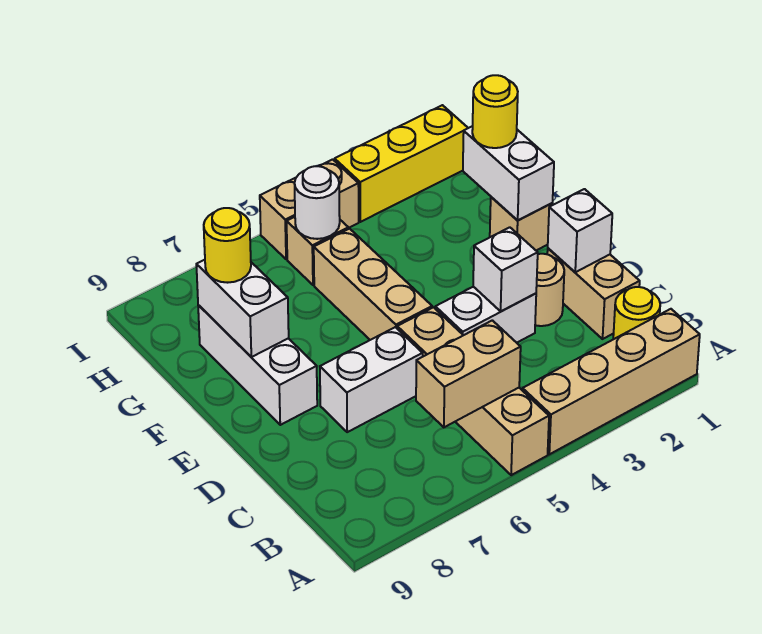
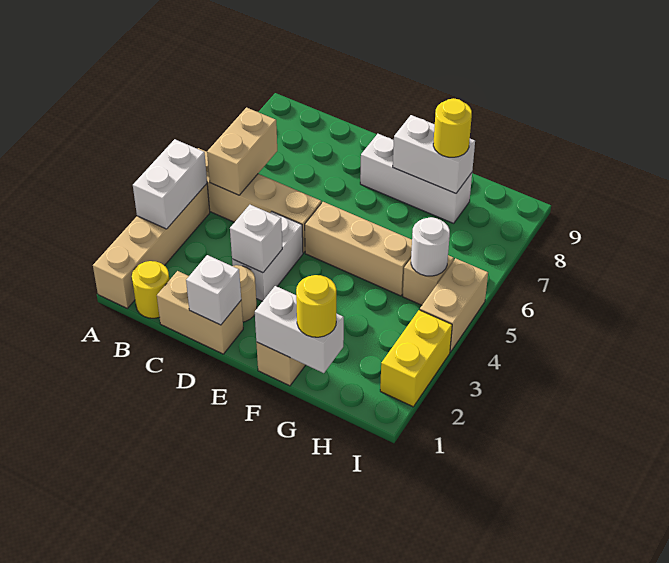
white brick D6:D7 level 1 -> white brick A3:A4 level 2
yellow brick I1:I3 level 1 -> yellow brick I2:I3 level 1

